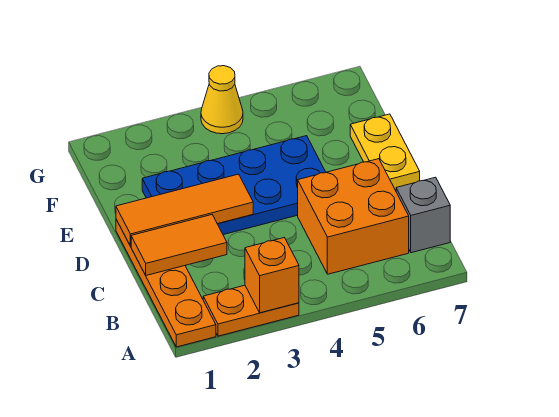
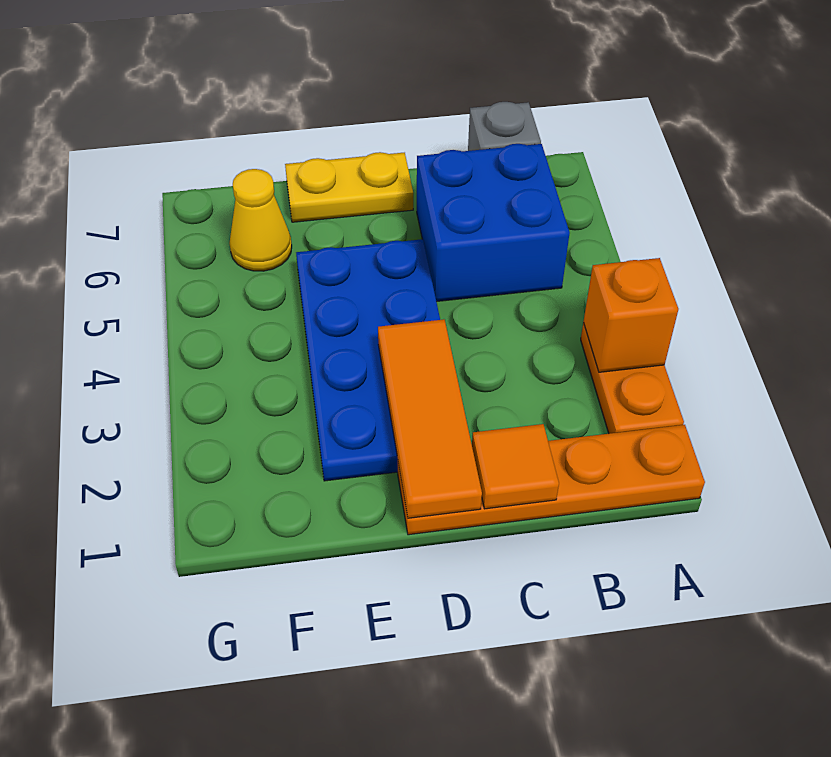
orange brick B5:C6 level 1 -> blue brick B5:C6 level 1
orange tile C1:C2 level 2 -> orange tile C1 level 2
yellow cone G4 level 1 -> yellow cone F6 level 1

